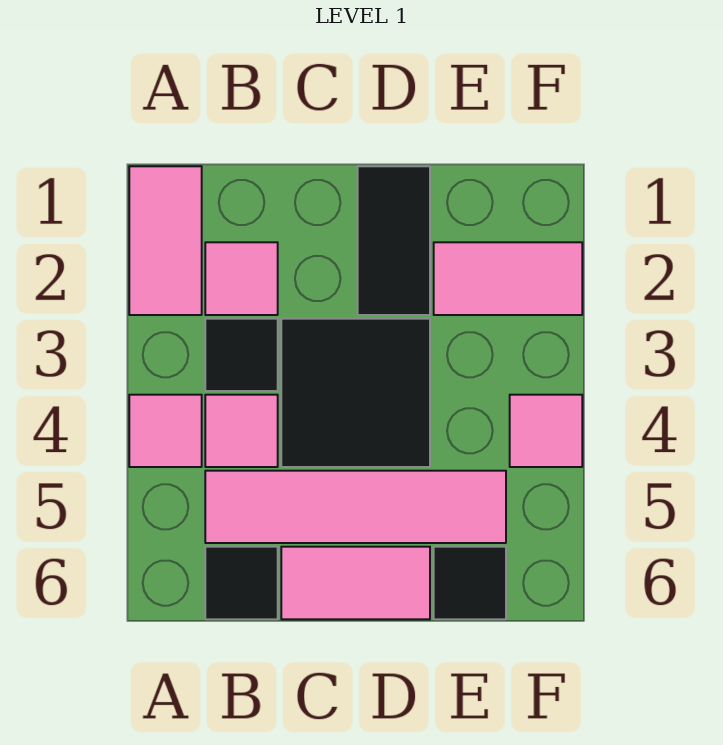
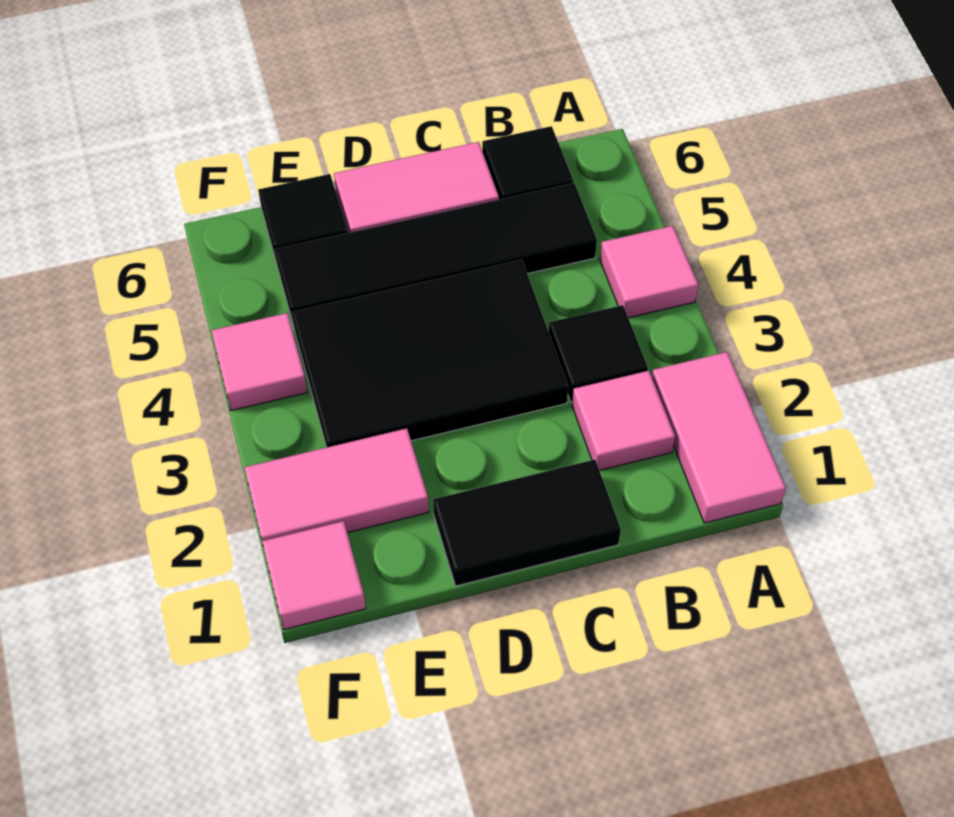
pink tile B4 level 1 -> pink tile F1 level 1
pink tile B5:E5 level 1 -> black tile B5:E5 level 1
black tile C3:D4 level 1 -> black tile C3:E4 level 1
black tile D1:D2 level 1 -> black tile C1:D1 level 1

